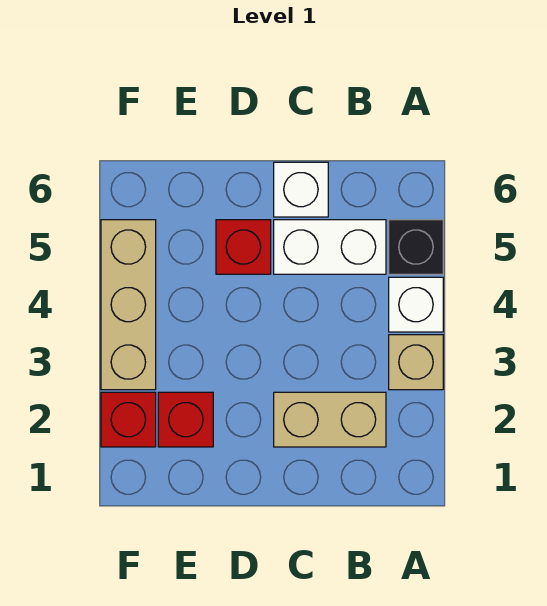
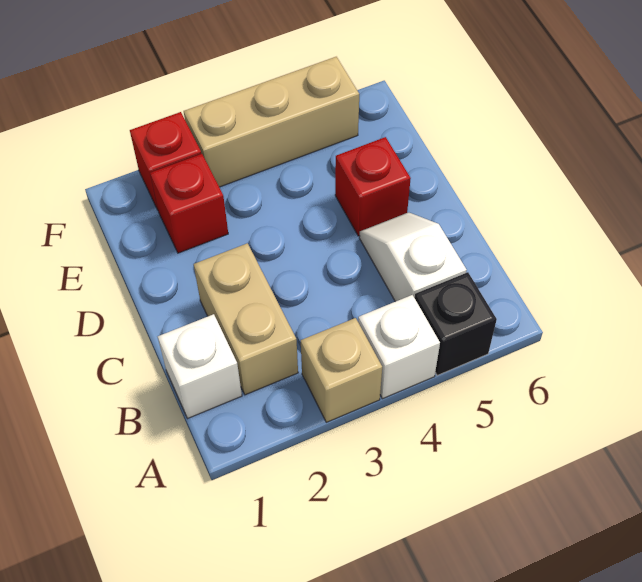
white brick B5:C5 level 1 -> white slope B5:C5 level 1 top B
white brick C6 level 1 -> white brick B1 level 1

